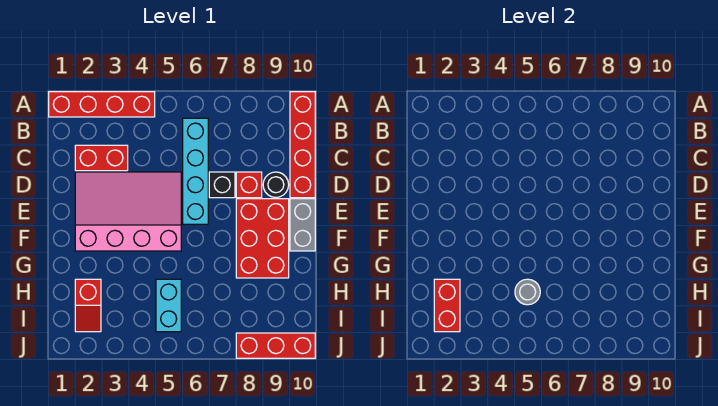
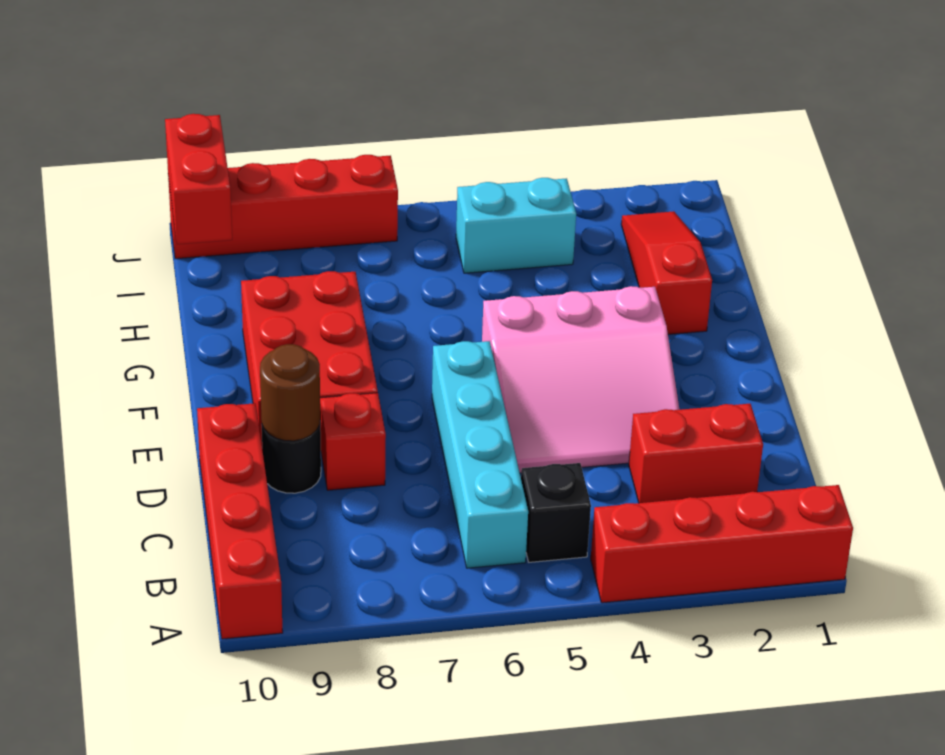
pink slope D2:F5 level 1 top F -> pink slope D3:F5 level 1 top F
black brick D7 level 1 -> black brick B5 level 1
none -> brown round brick D9 level 2
grey brick E10:F10 level 1 -> none
red slope H2:I2 level 1 top H -> red slope G2:I2 level 1 top G
red brick H2:I2 level 2 -> red brick I10:J10 level 2
cyan brick H5:I5 level 1 -> cyan brick I4:I5 level 1
grey round brick H5 level 2 -> none
red brick J8:J10 level 1 -> red brick J7:J10 level 1

